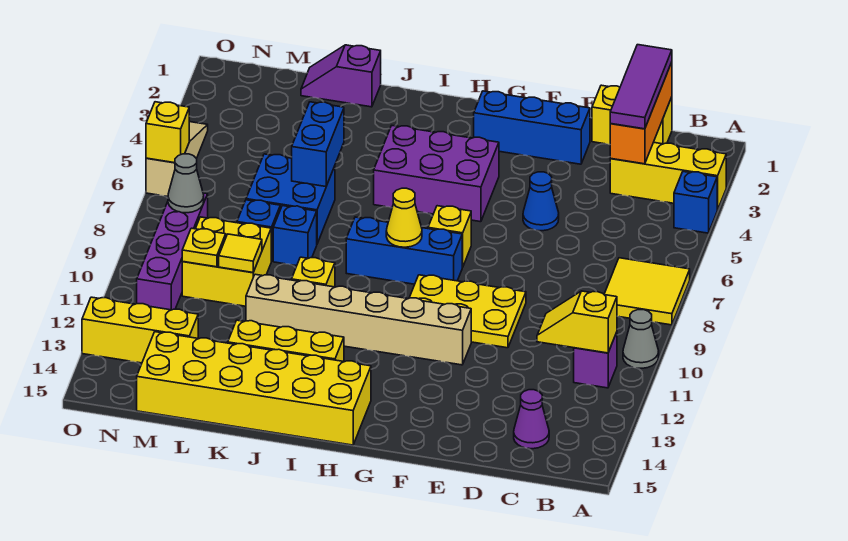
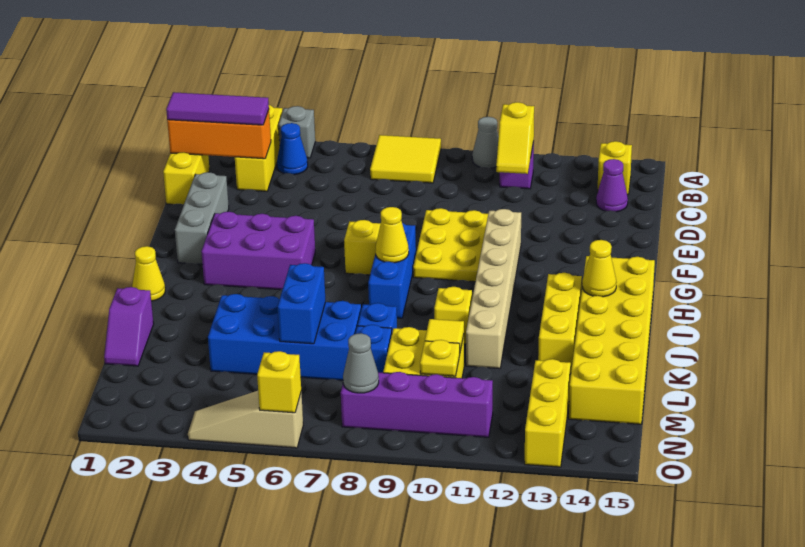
blue brick A4 level 1 -> grey brick A4 level 1
none -> yellow brick B14 level 1
blue brick E2:G2 level 1 -> grey brick E2:G2 level 1
blue cone E5 level 1 -> blue cone B4 level 1
purple brick G4:I5 level 1 -> purple brick G3:H5 level 1
none -> yellow cone I1 level 1
none -> yellow cone I14 level 2
blue brick K5:K6 level 2 -> blue brick K6:L6 level 2
blue brick K6:L7 level 1 -> blue brick K4:L7 level 1

